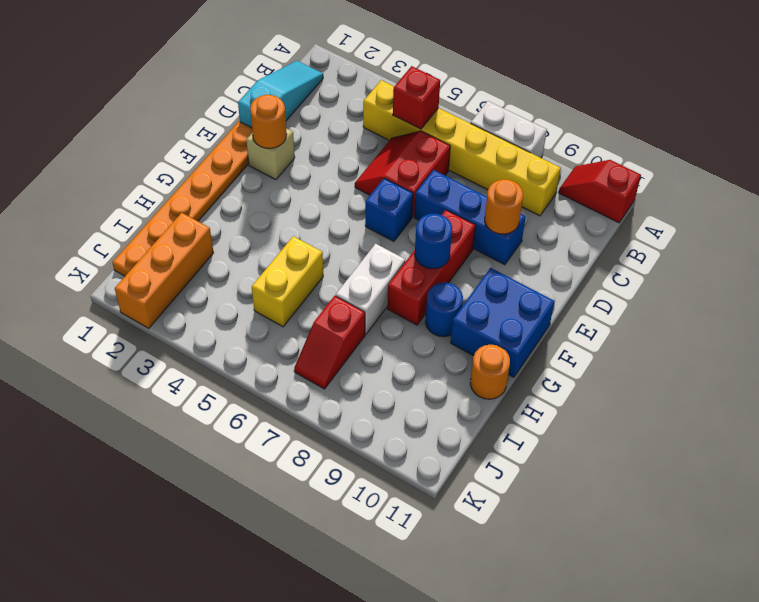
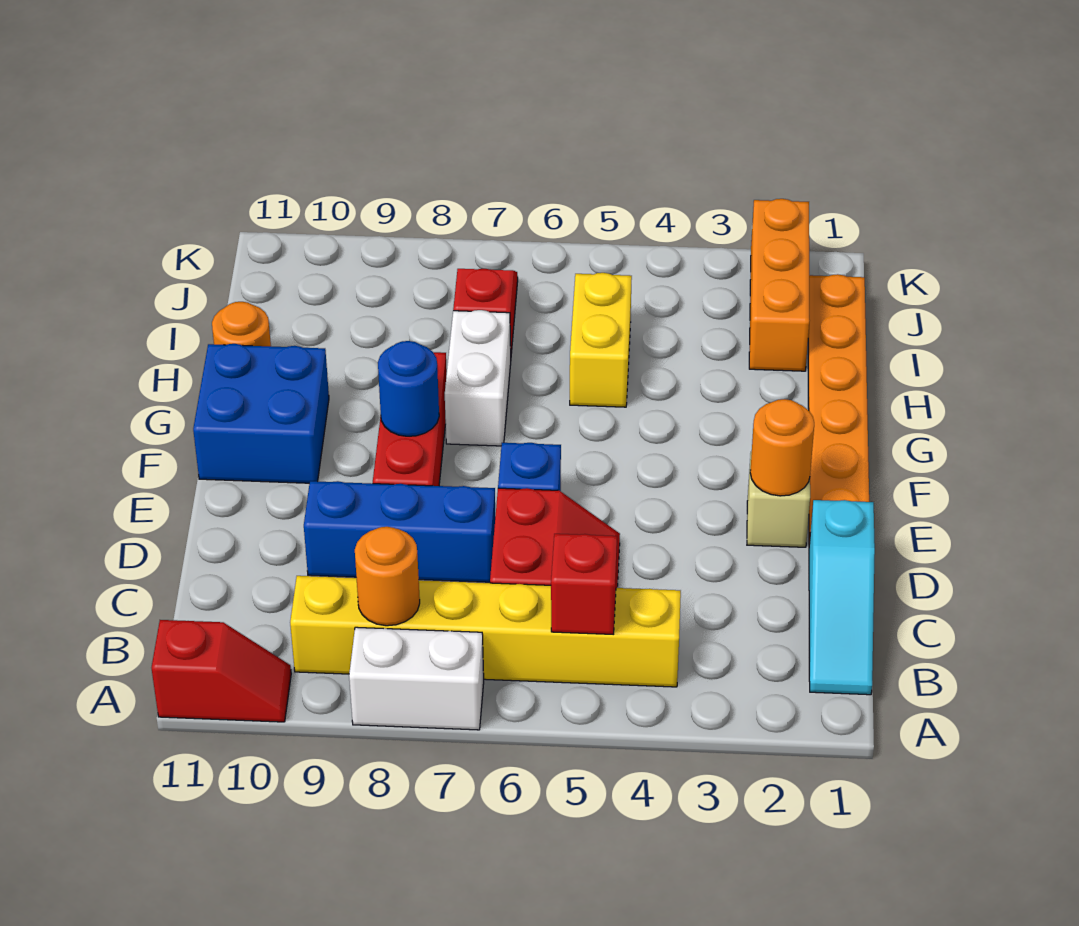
orange round brick D9 level 2 -> orange round brick B8 level 2
blue round brick G9 level 1 -> none

